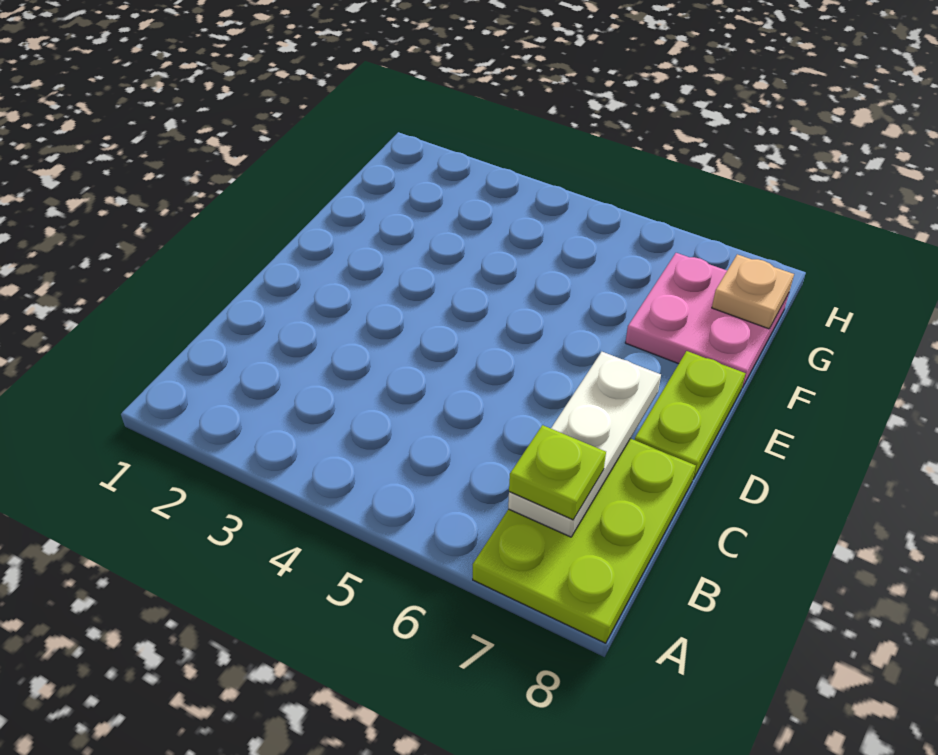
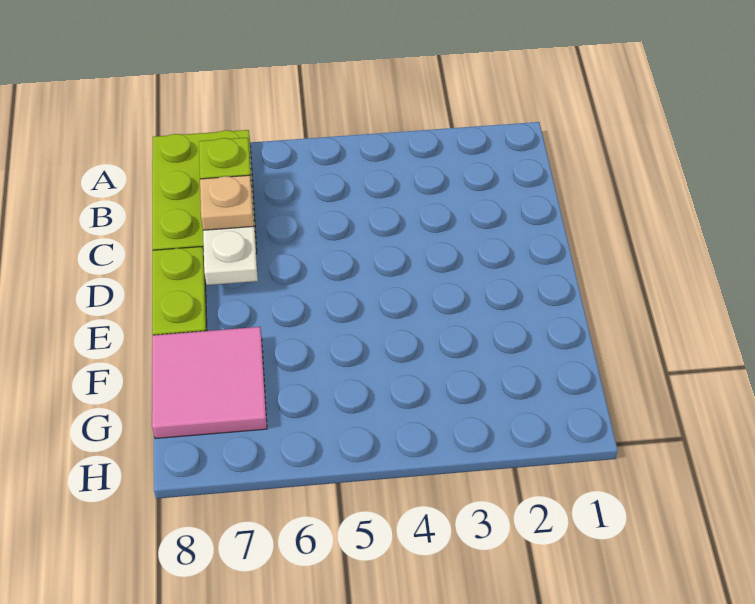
pink plate F7:G8 level 1 -> pink tile F7:G8 level 1
tan plate G8 level 2 -> tan plate C7 level 3

